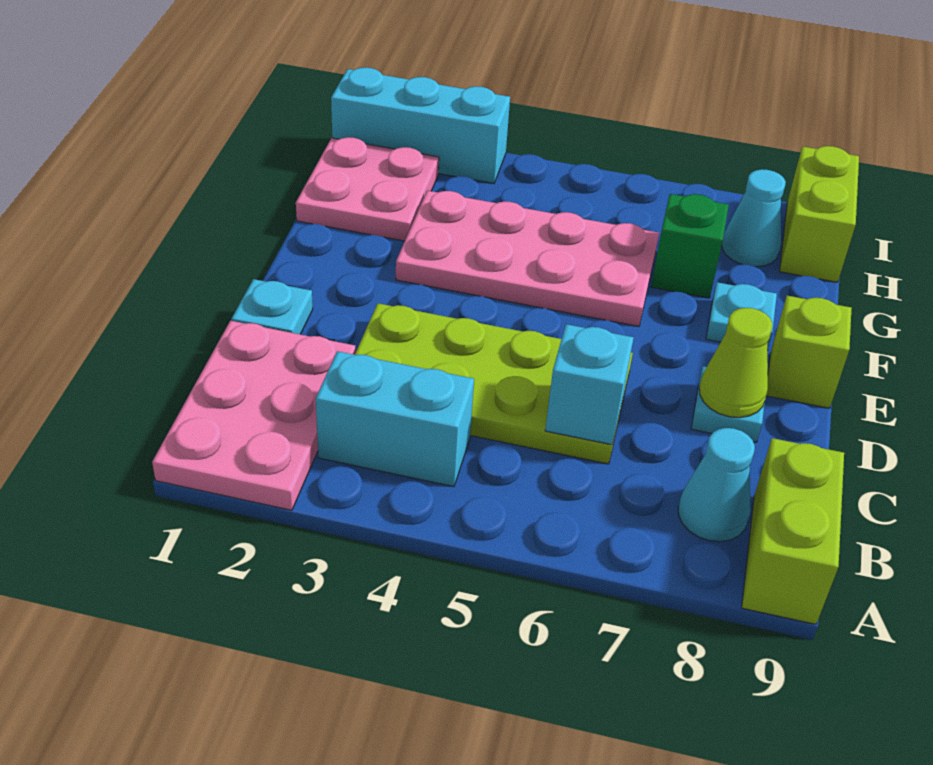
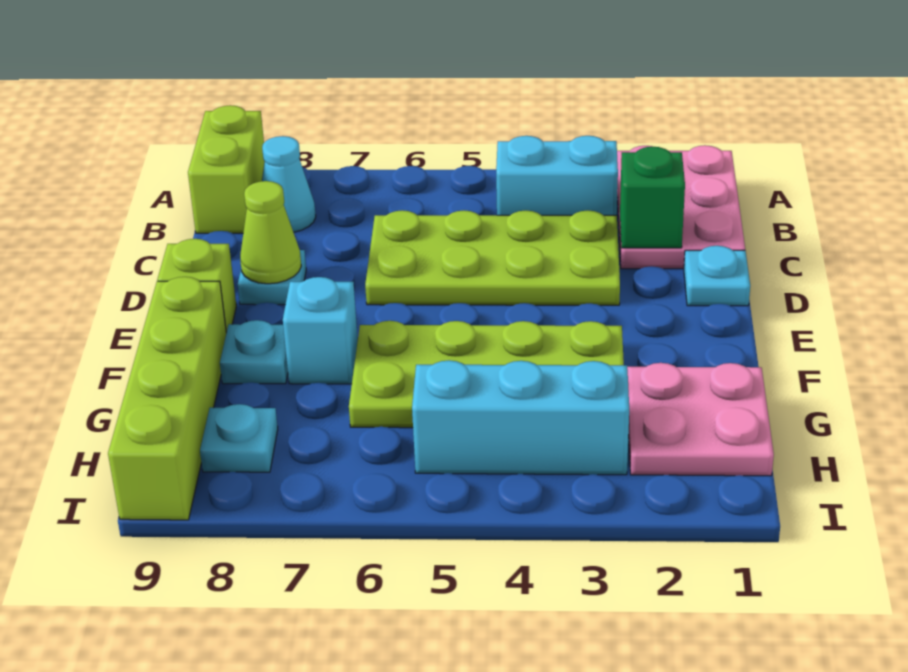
cyan brick C6 level 2 -> cyan brick F7 level 1
pink plate F3:G6 level 1 -> lime plate F3:G6 level 1
green brick G7 level 1 -> green brick C2 level 2
cyan cone H8 level 1 -> cyan plate H8 level 1
lime brick H9:I9 level 1 -> lime brick F9:I9 level 1
cyan brick I1:I3 level 1 -> cyan brick H3:H5 level 1

